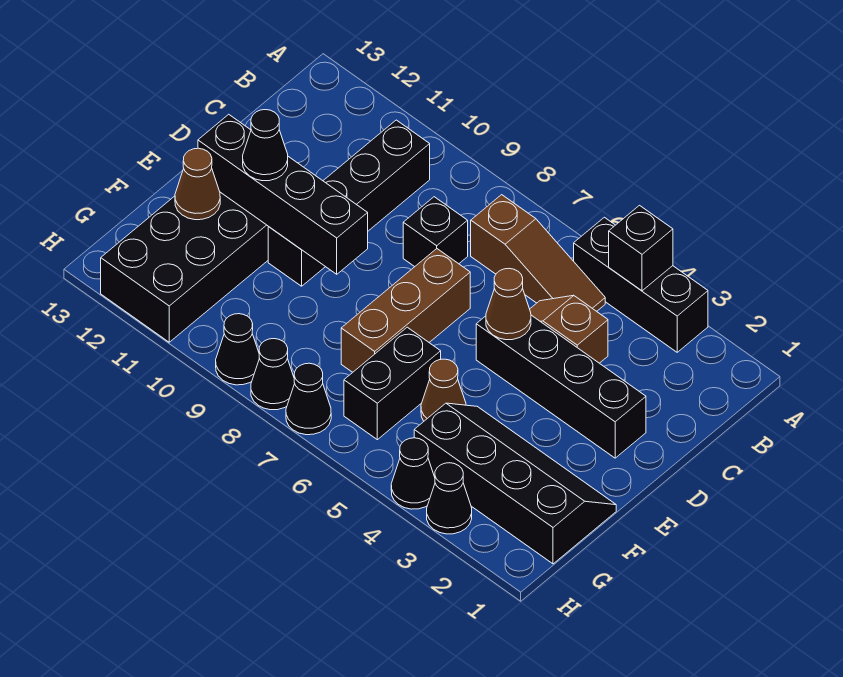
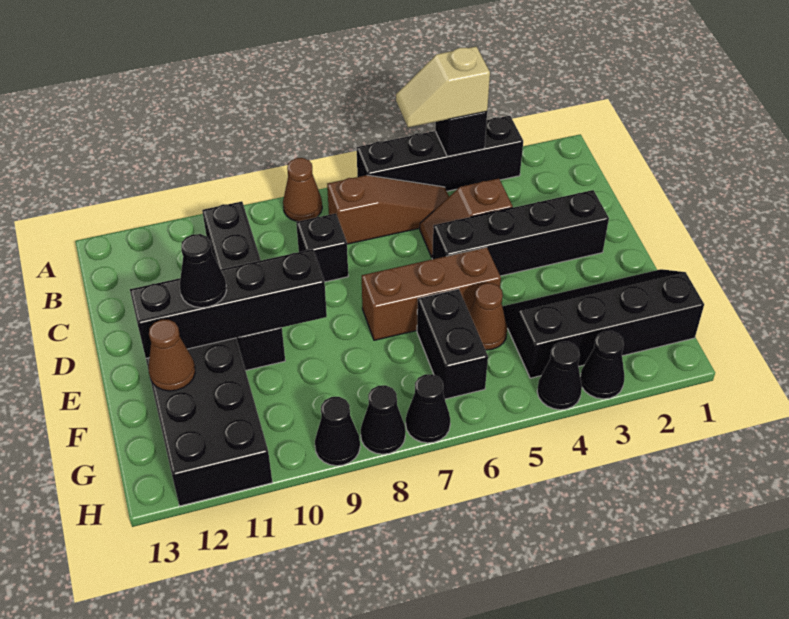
black brick A3:A5 level 1 -> black brick A3:A6 level 1
none -> tan slope A4:A5 level 3 top 4
brown cone D5 level 2 -> brown cone A8 level 1
brown brick D7:F7 level 1 -> brown brick E5:E7 level 1

